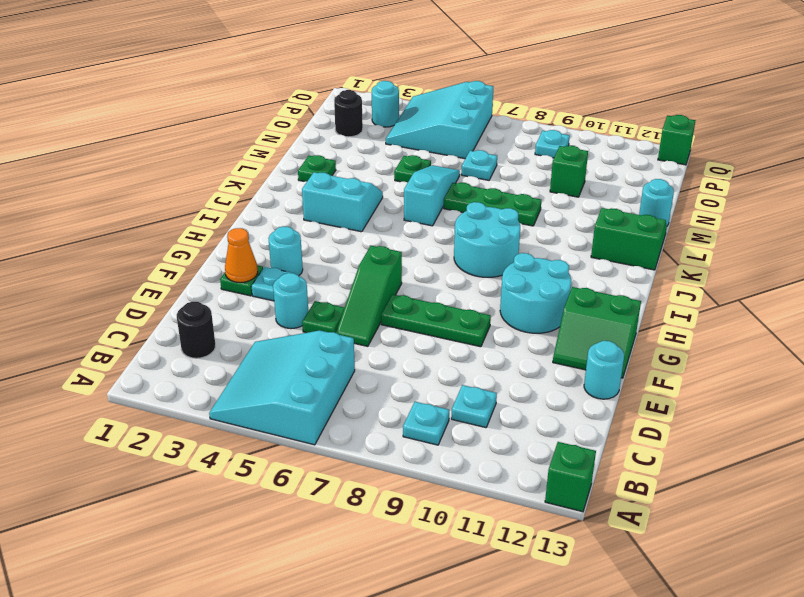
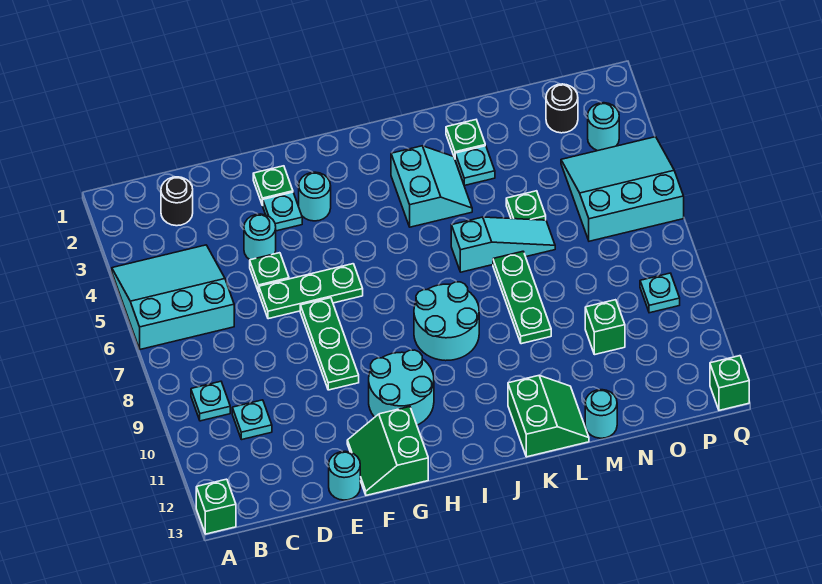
green slope E6:G6 level 1 top G -> green plate E6:G6 level 1
orange cone F2 level 2 -> none
cyan plate N7 level 1 -> cyan plate L3 level 1

